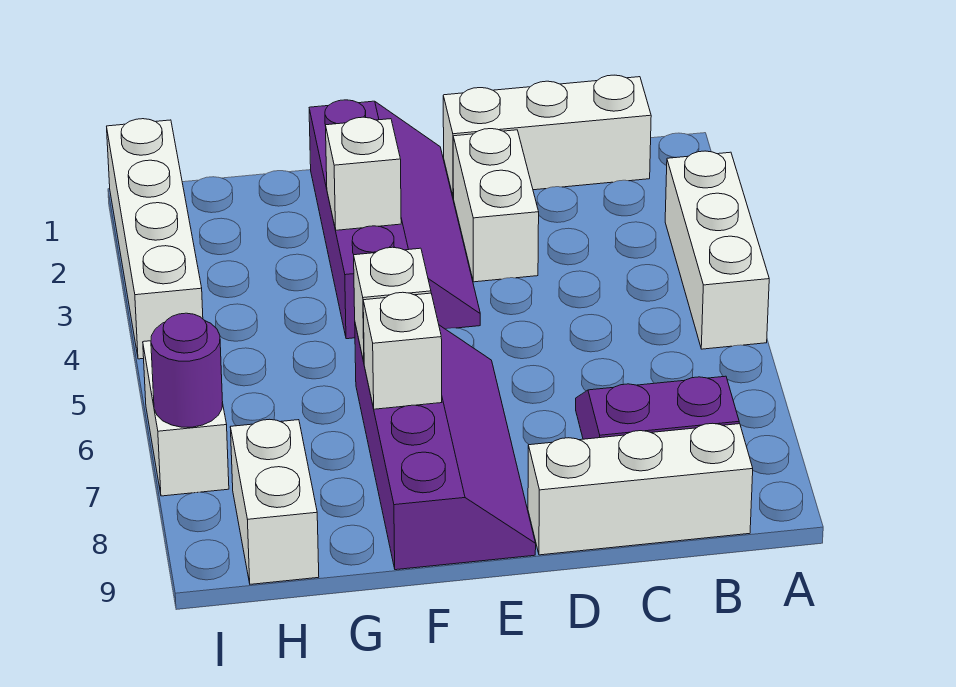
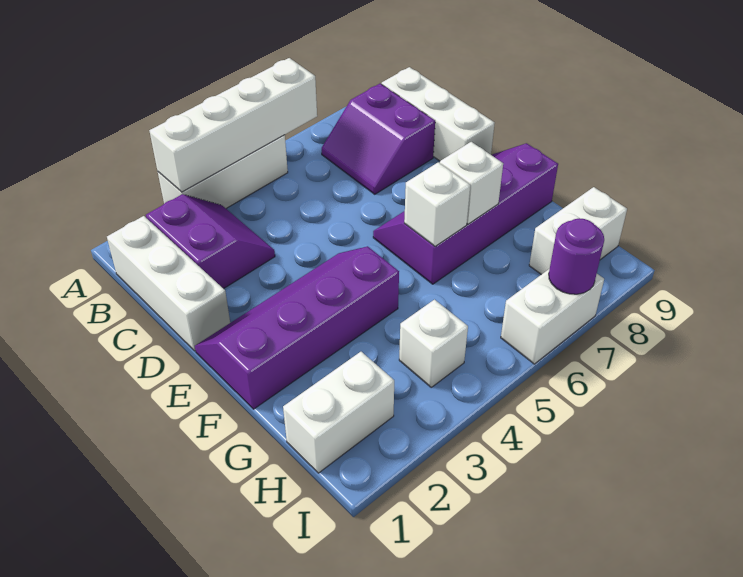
none -> purple slope B2:C3 level 1 top 2
white brick D2:D3 level 1 -> white brick H1:H2 level 1
white brick F3 level 2 -> white brick H4 level 1
white brick I1:I4 level 1 -> white brick A3:A6 level 2

